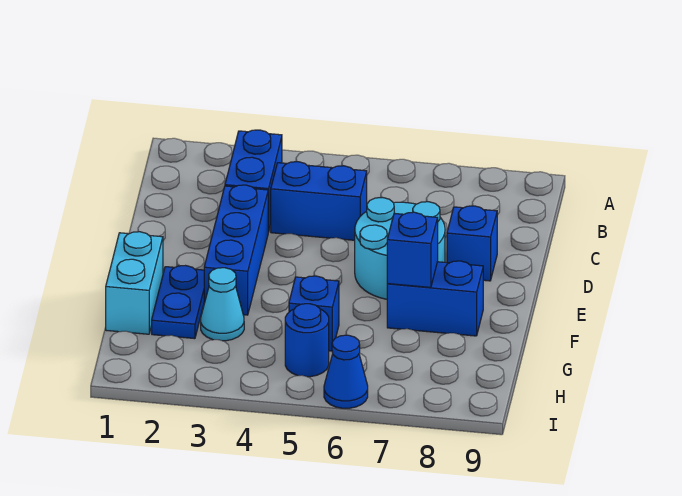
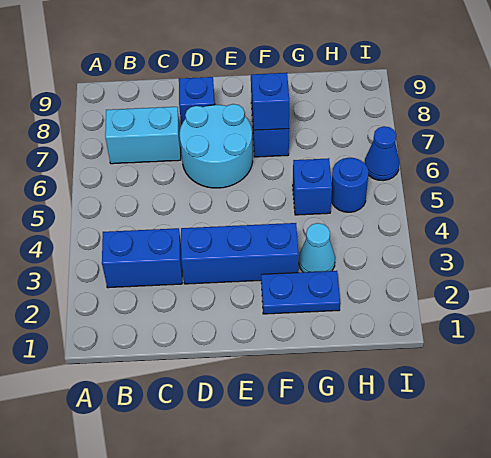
blue brick C4:C5 level 1 -> none
cyan brick F1:G1 level 1 -> cyan brick B7:C7 level 1

